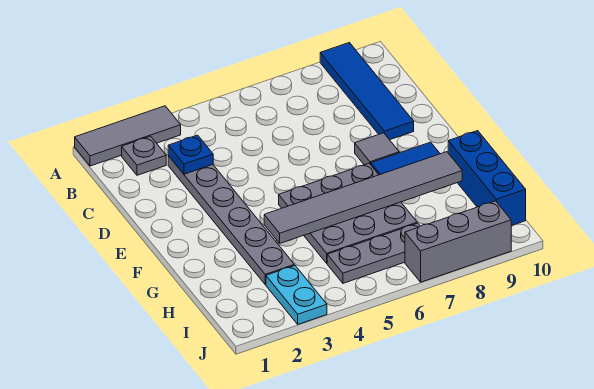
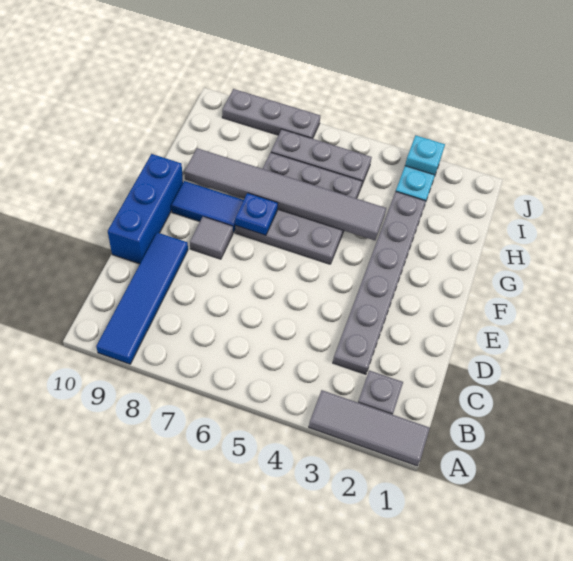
blue plate C3 level 2 -> blue plate F7 level 2
blue brick G10:I10 level 1 -> blue brick D10:F10 level 1
none -> cyan plate J3 level 2
grey brick J7:J9 level 1 -> grey plate J7:J9 level 1

